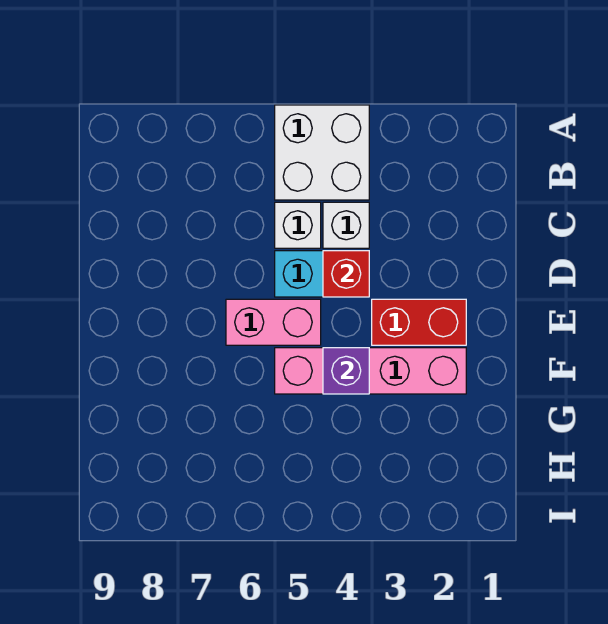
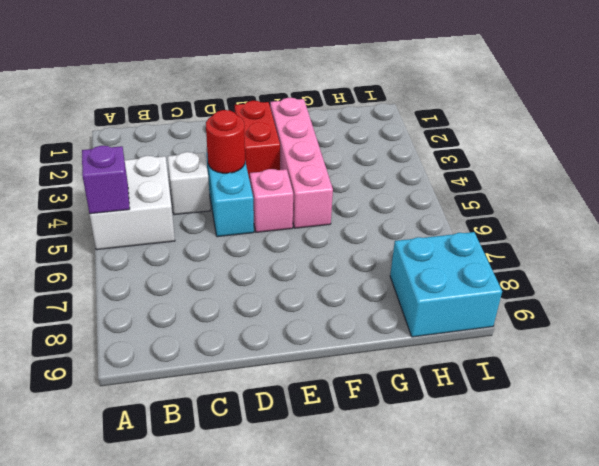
white brick C5 level 1 -> none
red brick D4 level 2 -> red round brick D4 level 2
pink brick E5:E6 level 1 -> pink brick E5 level 1
purple brick F4 level 2 -> purple brick A5 level 2
none -> cyan brick H8:I9 level 1

